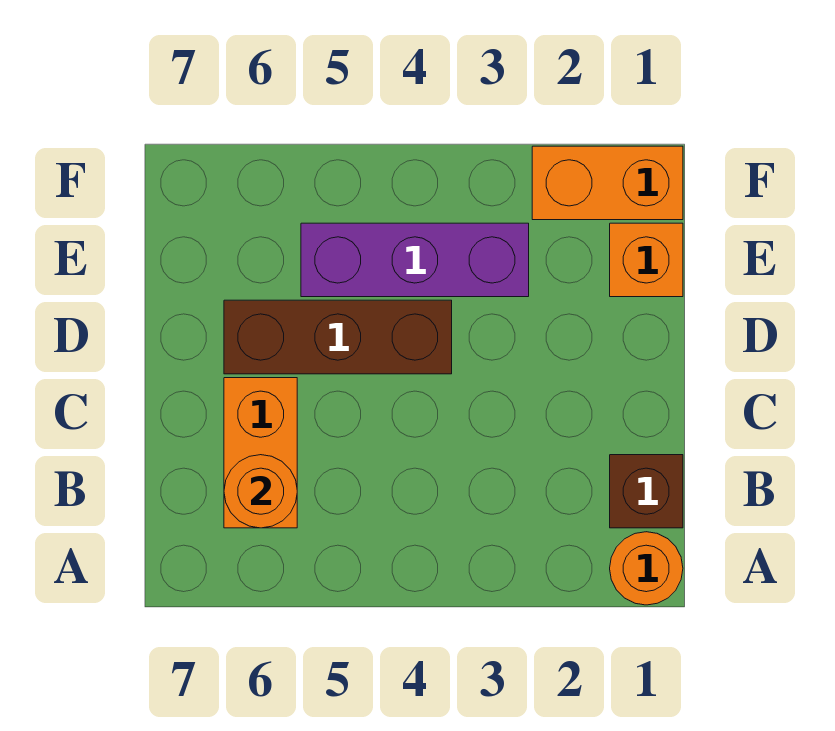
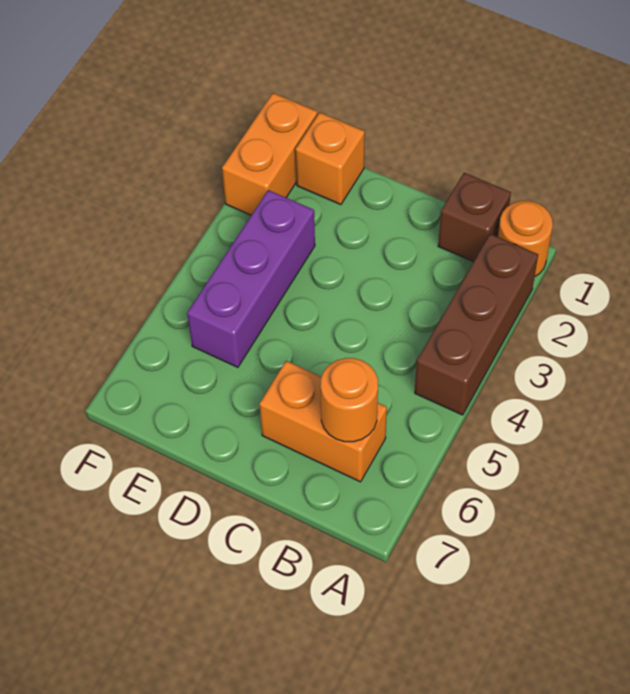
brown brick D4:D6 level 1 -> brown brick A2:A4 level 1

